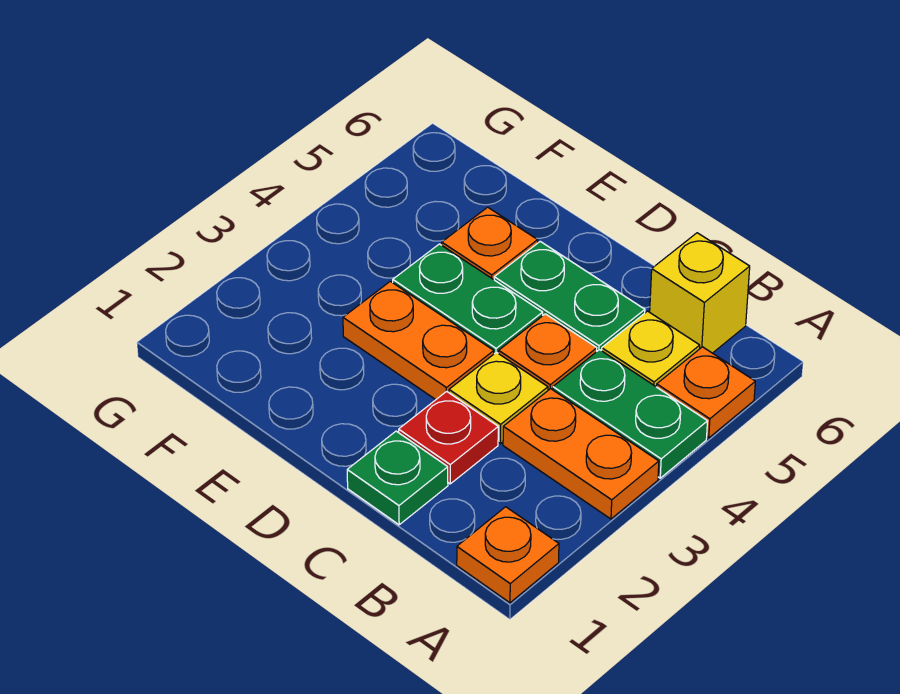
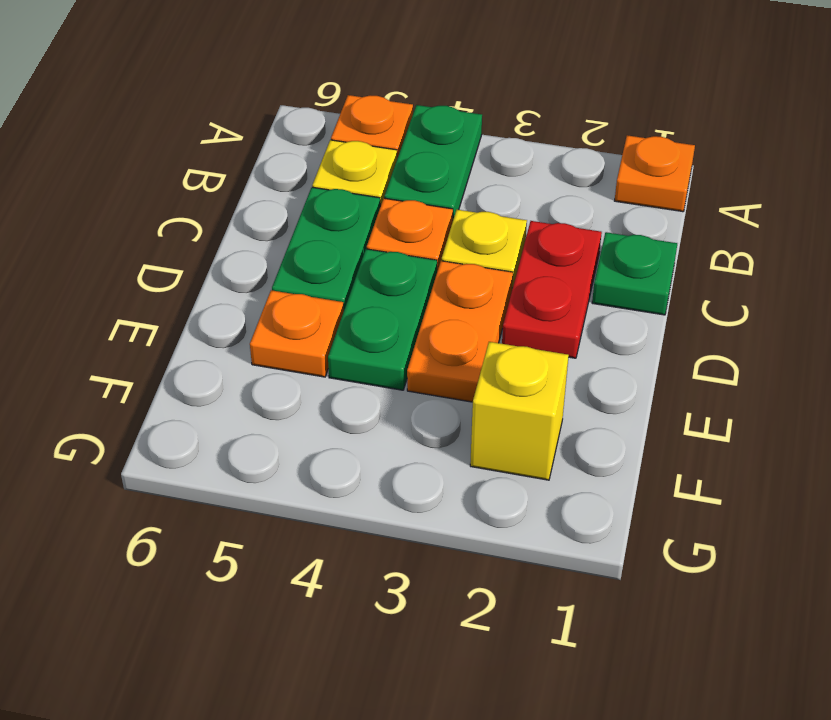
orange plate A3:B3 level 1 -> none
yellow brick B6 level 1 -> yellow brick F2 level 1
red plate C2 level 1 -> red plate C2:D2 level 1

